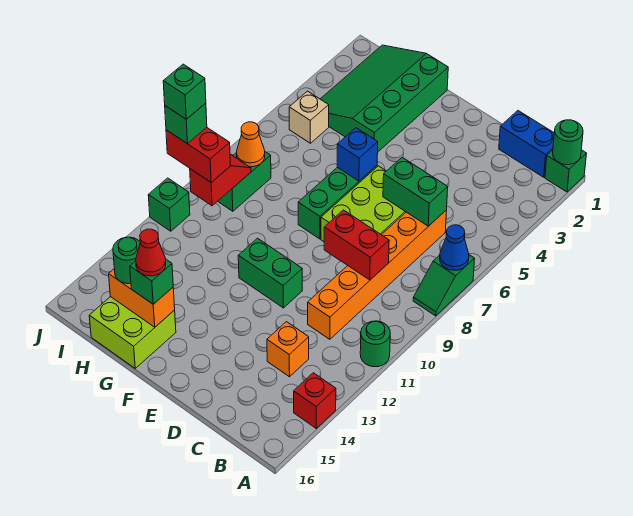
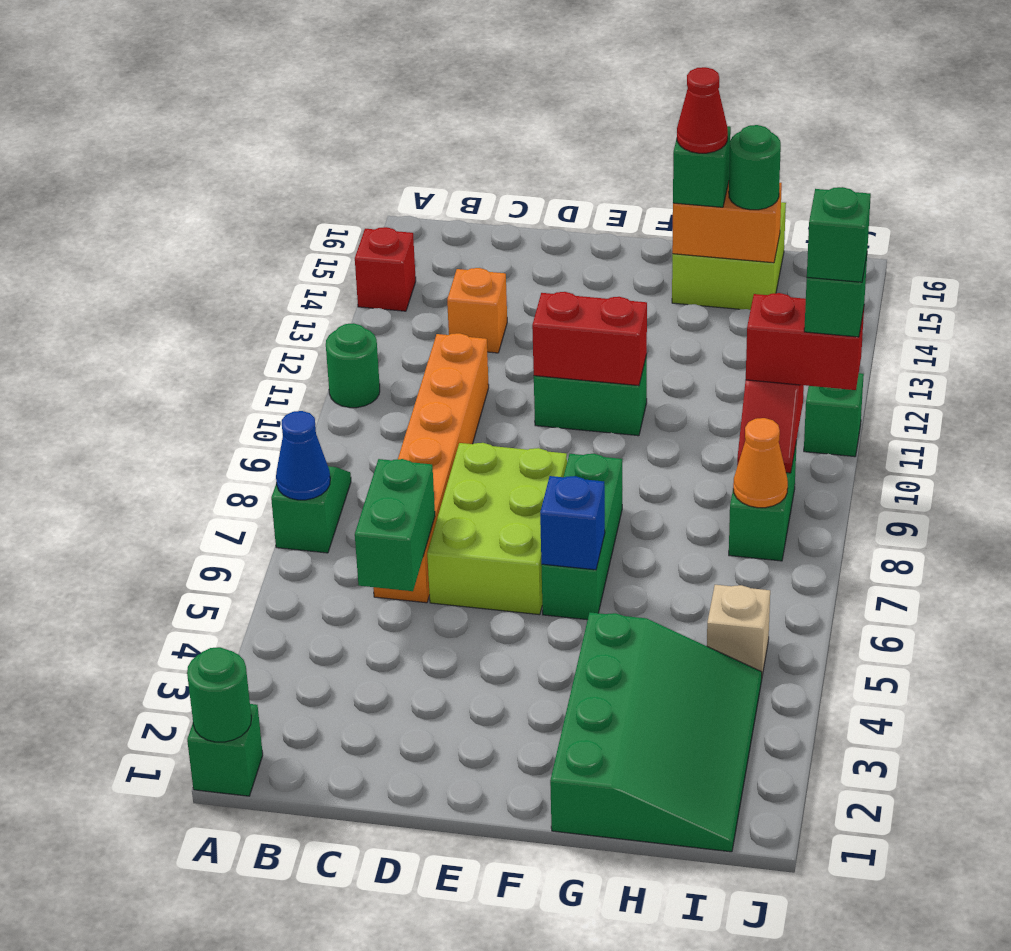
blue brick B1:C1 level 1 -> none
green brick C6:D6 level 2 -> green brick C5:C6 level 2
red brick C9:D9 level 2 -> red brick E11:F11 level 2

